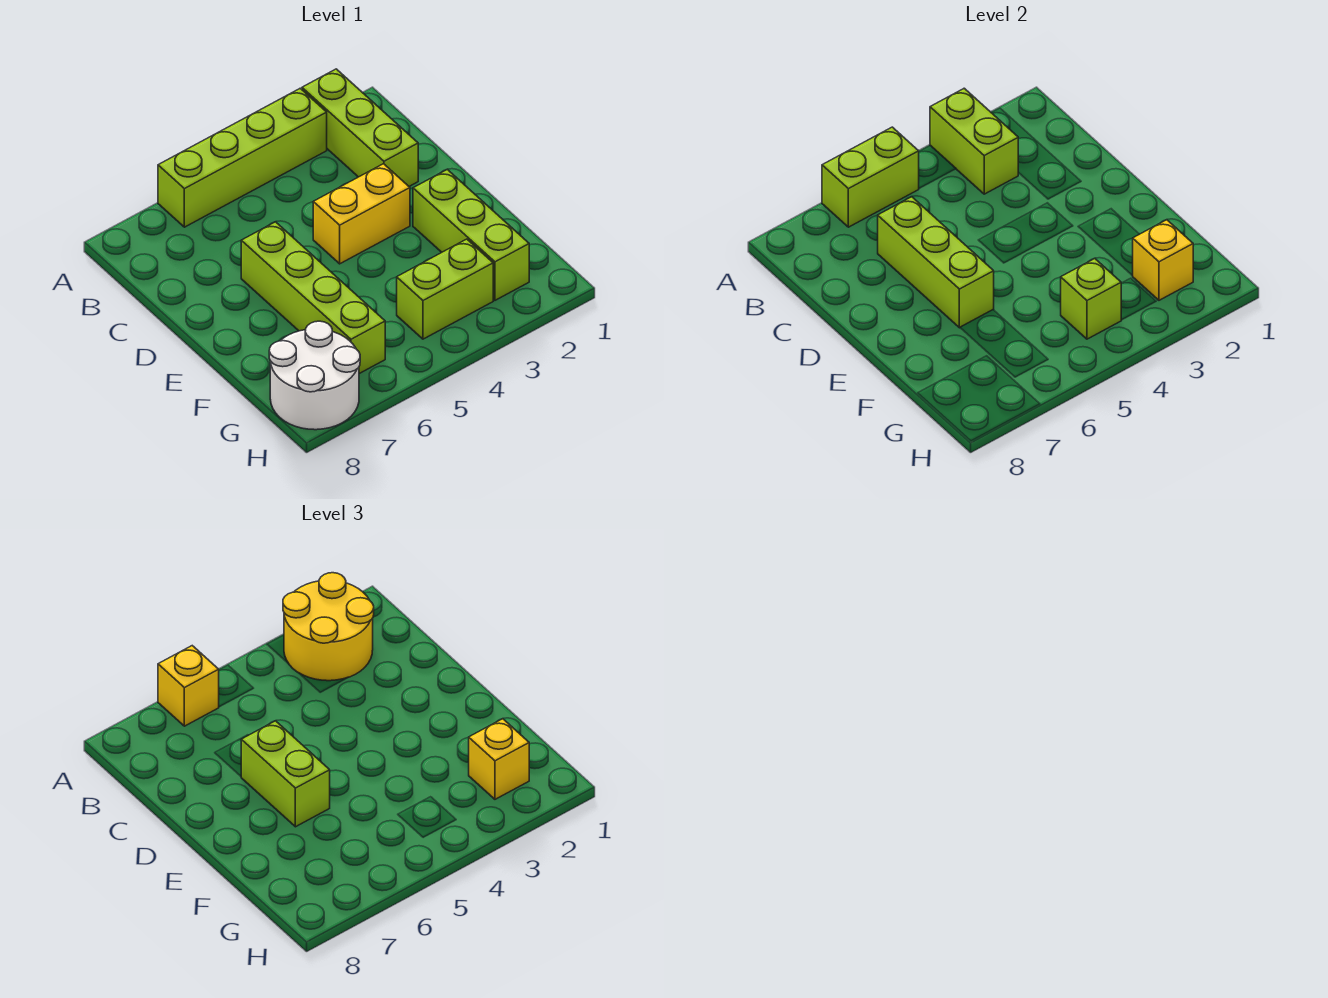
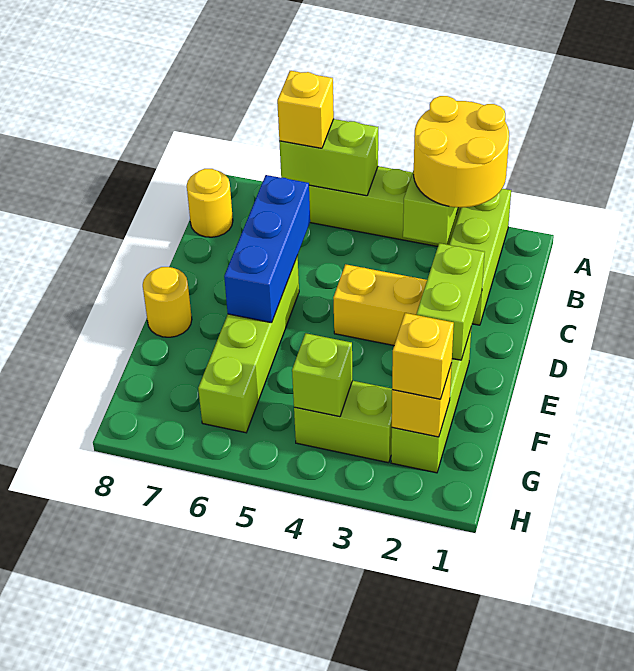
none -> yellow round brick B8 level 1
lime brick C6:E6 level 2 -> blue brick C6:E6 level 2
lime brick D6:E6 level 3 -> lime brick D2:E2 level 2
none -> yellow round brick E8 level 1
white round brick G7:H8 level 1 -> none

